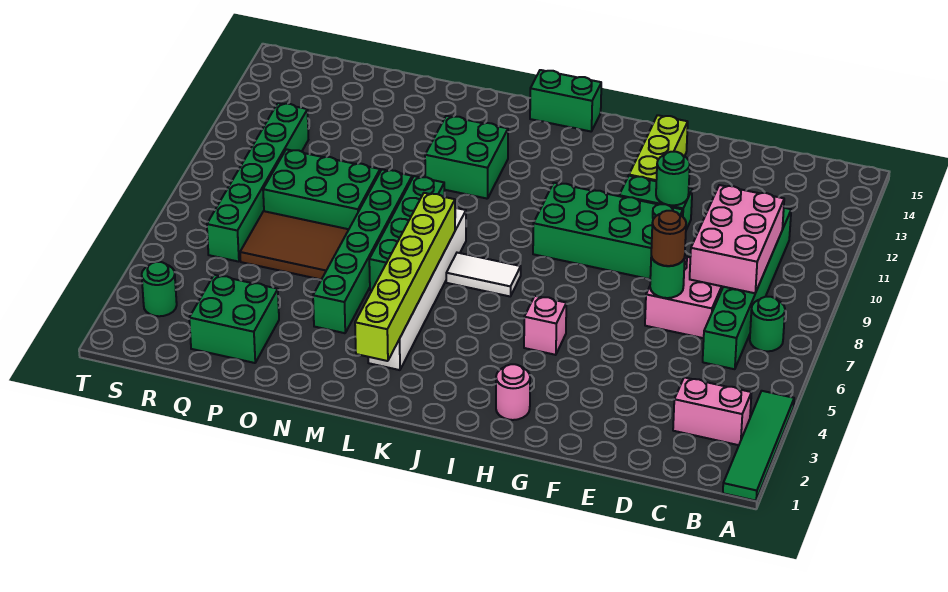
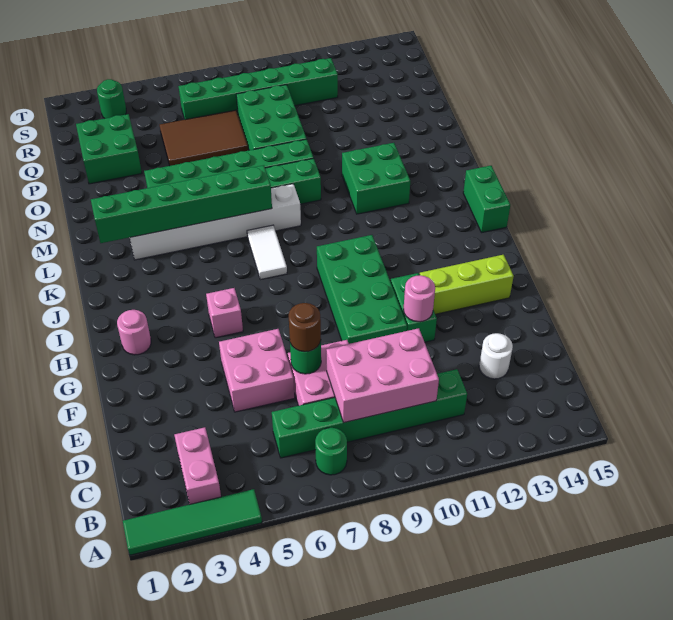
none -> white round brick D13 level 1
none -> pink brick E5:F6 level 1
green round brick F11 level 2 -> pink round brick F11 level 2
lime brick L2:L7 level 2 -> green brick L2:L7 level 2
brown tile O6:Q7 level 1 -> brown tile P5:Q7 level 1

